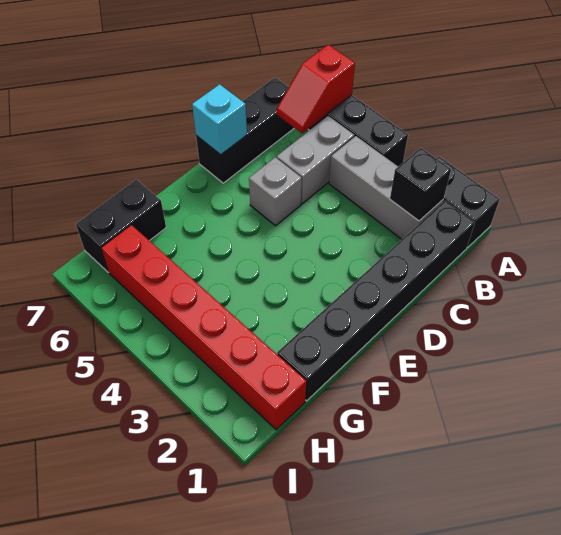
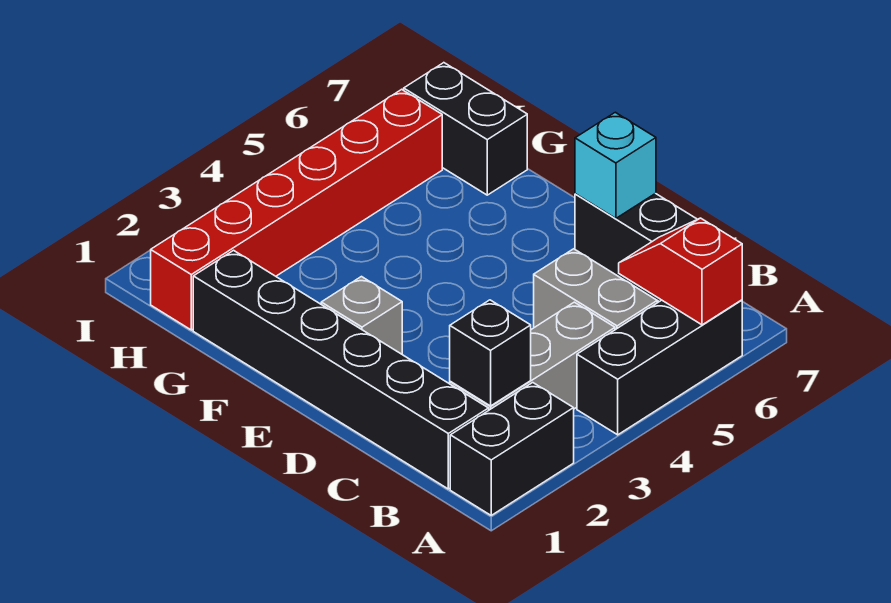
grey brick D5 level 1 -> grey brick E2 level 1

